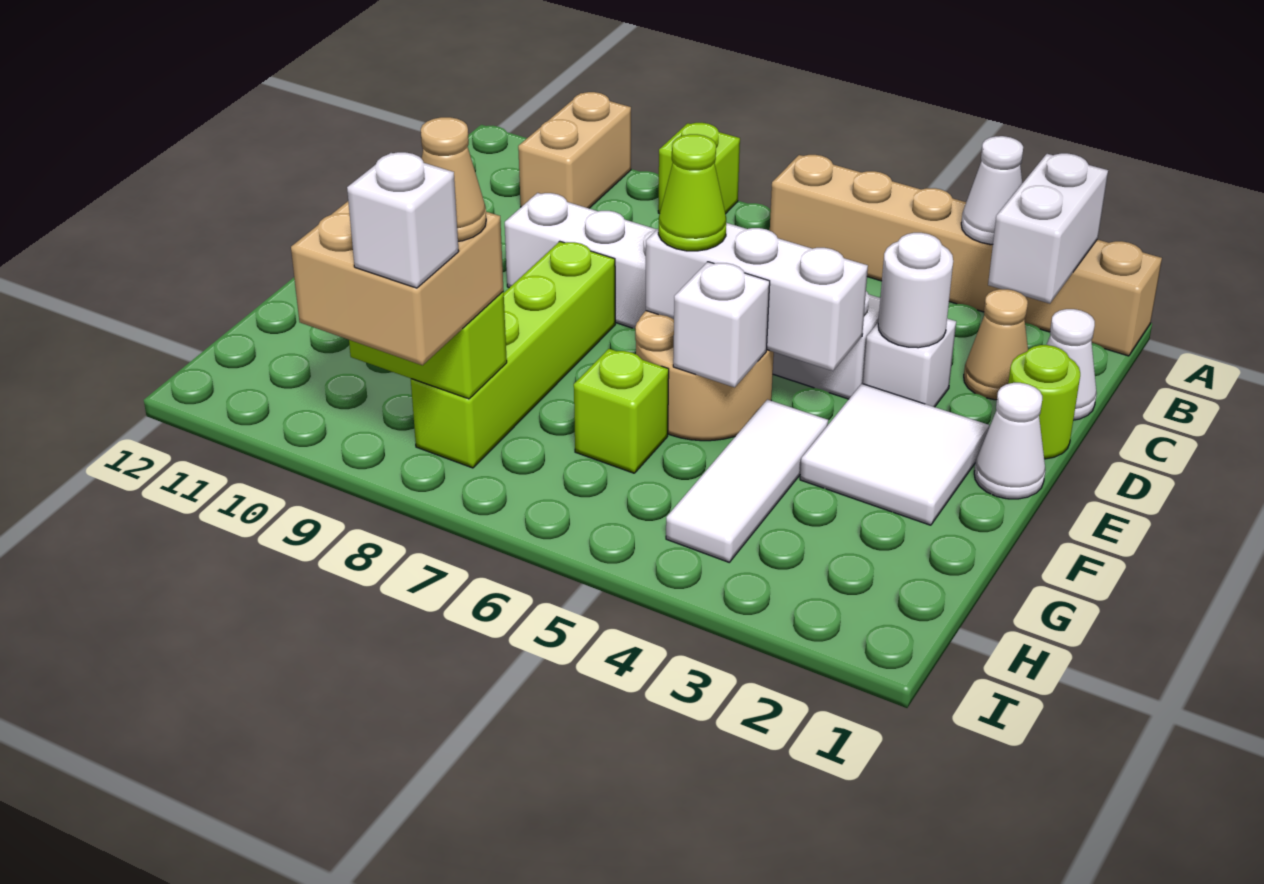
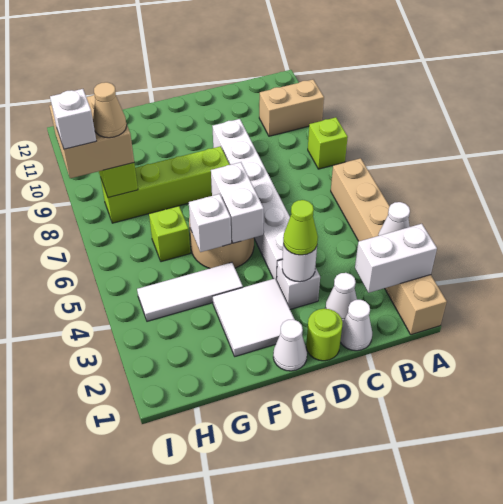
tan cone C2 level 1 -> white cone C2 level 1
white brick E4:E6 level 2 -> white brick E5:E6 level 2
lime cone E6 level 3 -> lime cone D3 level 3

